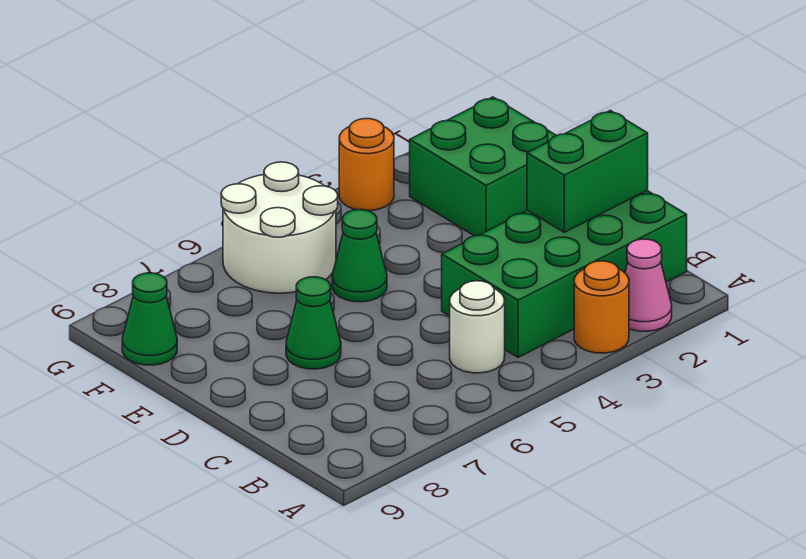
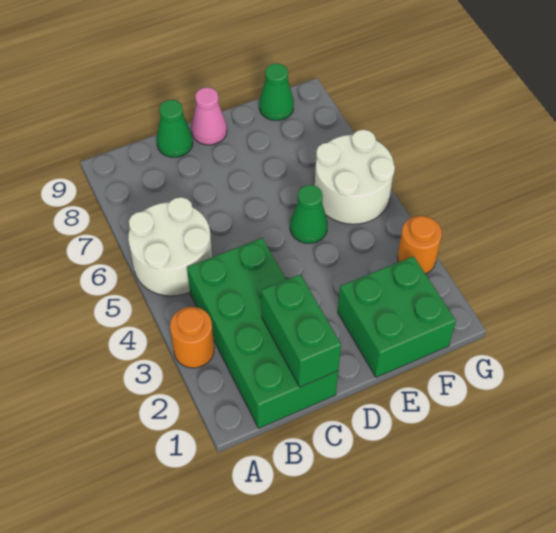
pink cone A2 level 1 -> pink cone D9 level 1
white round brick B5 level 1 -> white round brick A5:B6 level 1
green cone D7 level 1 -> green cone C9 level 1

